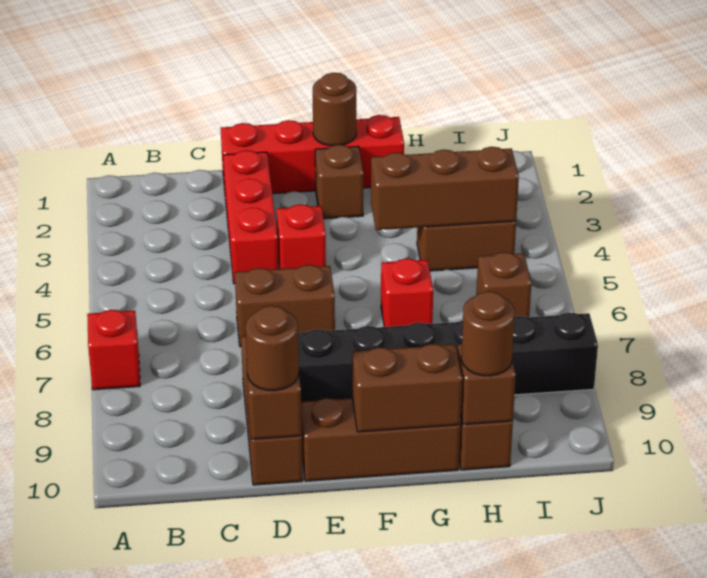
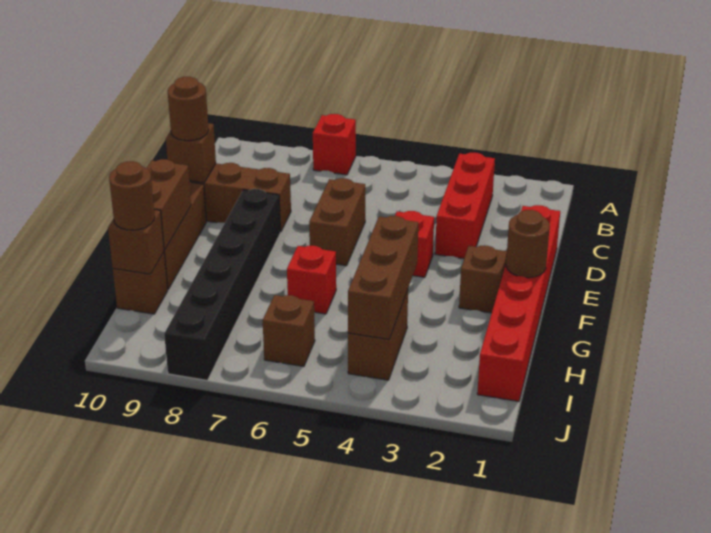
red brick D1:G1 level 1 -> red brick D1:I1 level 1
red brick D2:D4 level 1 -> red brick B3:D3 level 1

